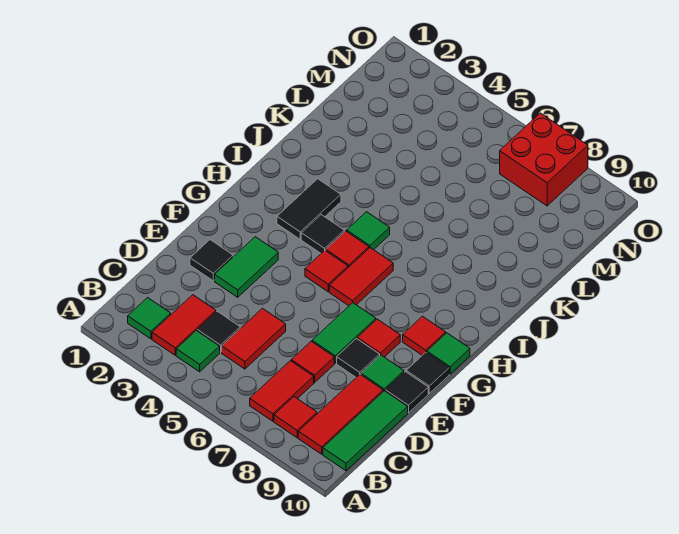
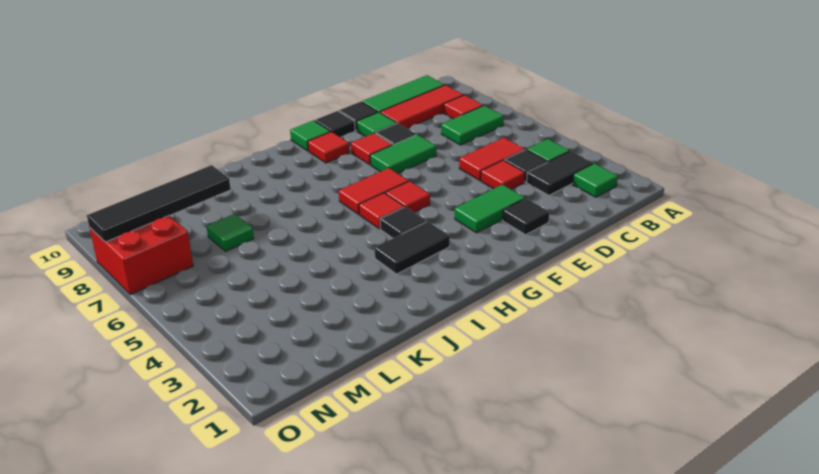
red tile B3:C3 level 1 -> black tile B3:C3 level 1
red tile B7:C7 level 1 -> green tile B7:C7 level 1
red tile D7 level 1 -> red tile D4 level 1
green tile I5 level 1 -> green tile L7 level 1
none -> black tile L8:O8 level 2

